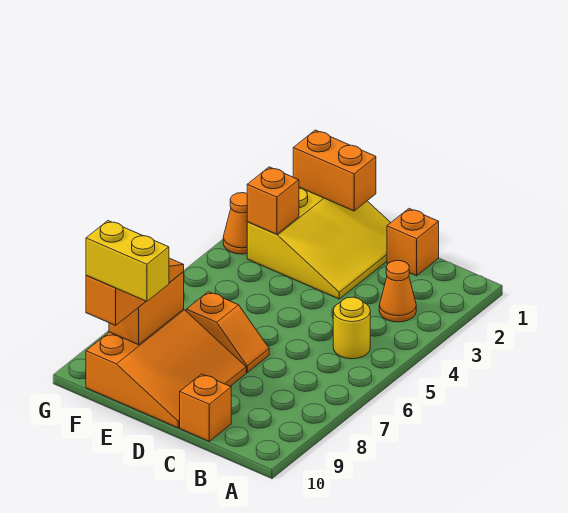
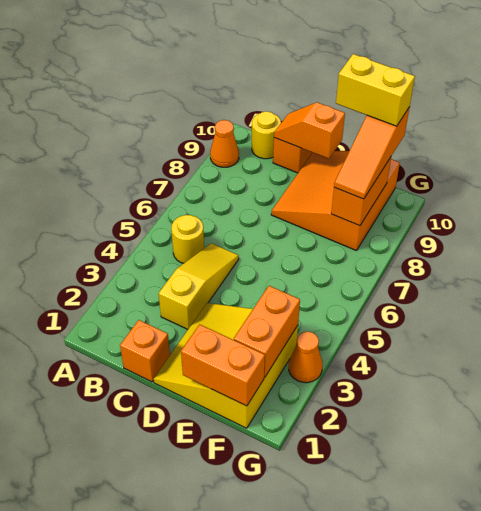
orange cone B3 level 1 -> orange cone A9 level 1
none -> yellow round brick B10 level 1
none -> yellow slope C3:C5 level 1 top 3
orange slope D7:E7 level 1 top E -> orange slope C10:D10 level 2 top D
orange brick F3 level 2 -> orange brick F2:F3 level 2

